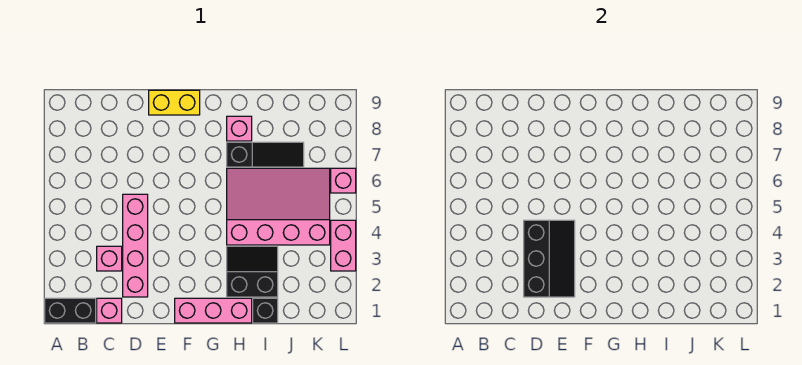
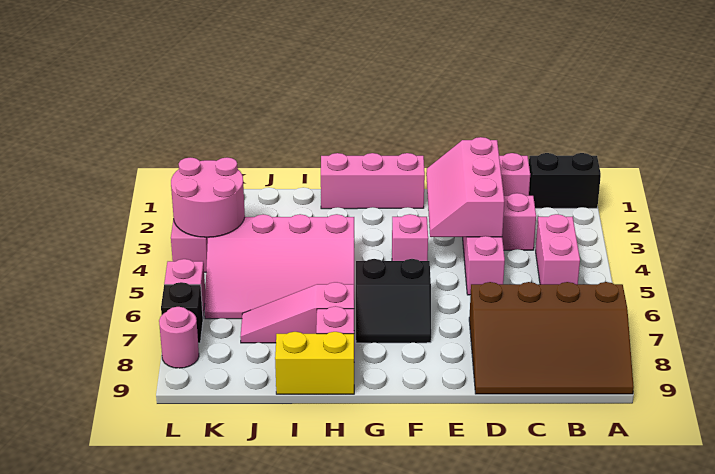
none -> brown slope A7:D9 level 1 top 7
none -> pink brick B4:B5 level 1
black slope D2:E4 level 2 top D -> pink slope D2:E4 level 2 top D
yellow brick E9:F9 level 1 -> yellow brick H9:I9 level 1
none -> pink brick F4 level 1
black slope H2:I3 level 1 top 2 -> black slope F6:G7 level 1 top 6
black slope H7:J7 level 1 top H -> pink slope H7:J7 level 1 top H
black brick I1 level 1 -> black brick L7 level 1
none -> pink round brick K3:L4 level 2
none -> pink round brick L8 level 1

